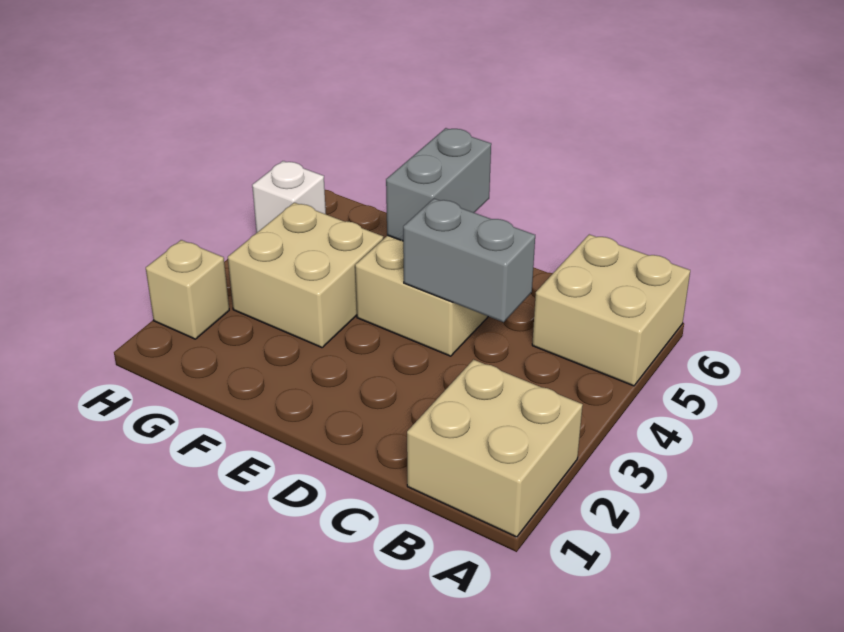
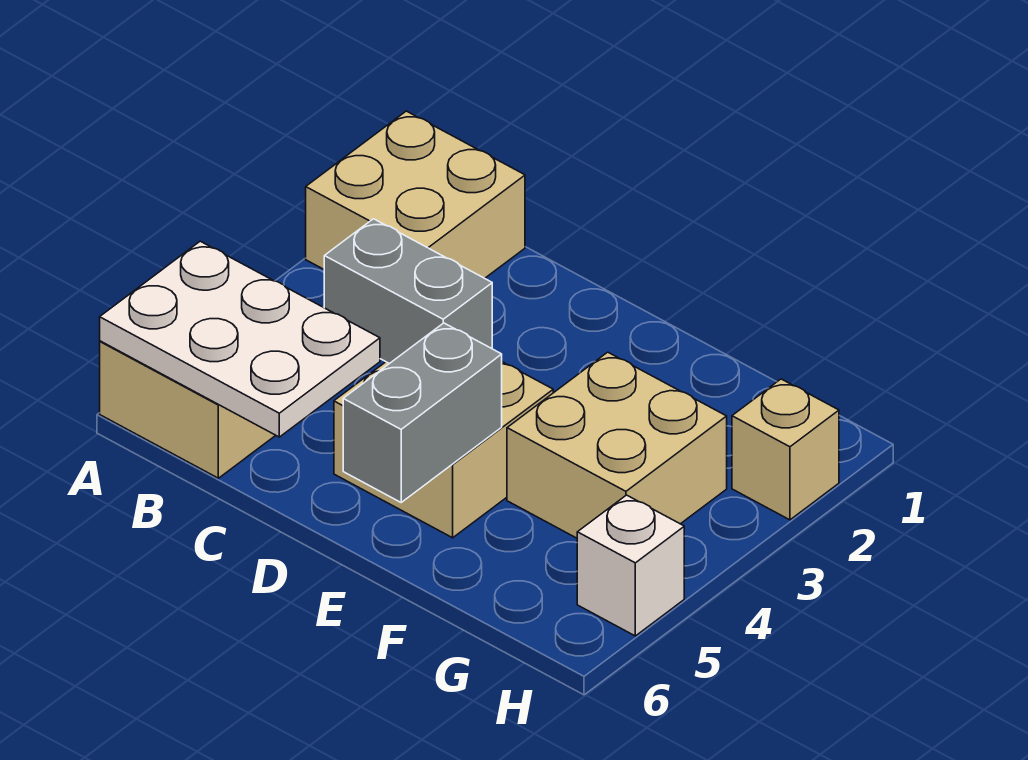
none -> white plate A5:C6 level 2

